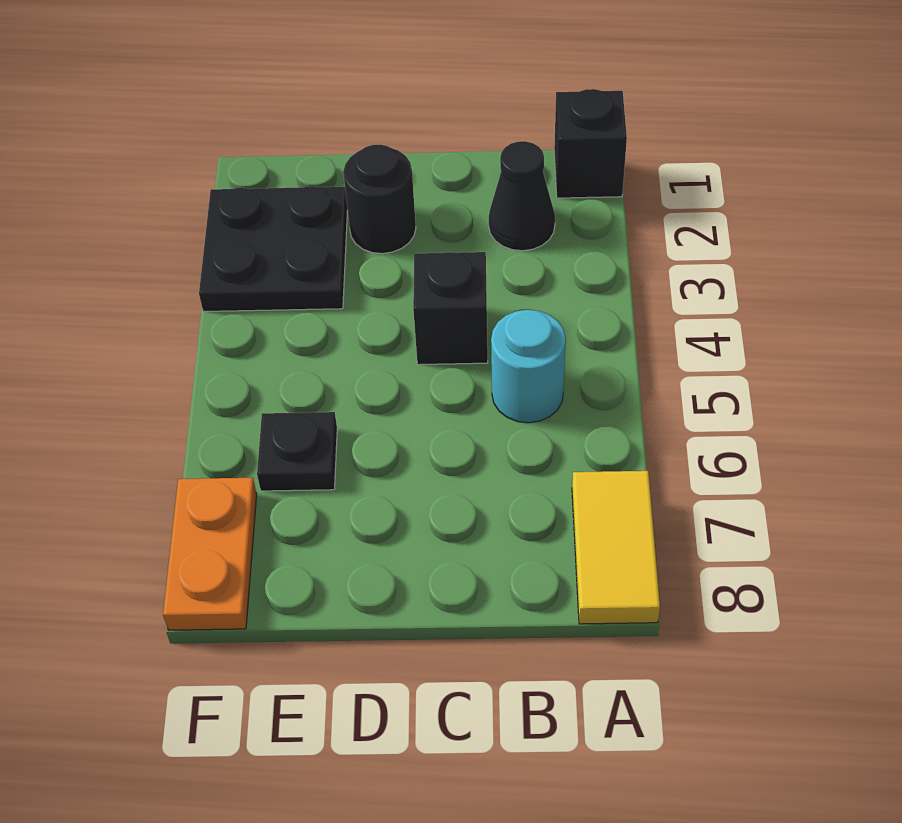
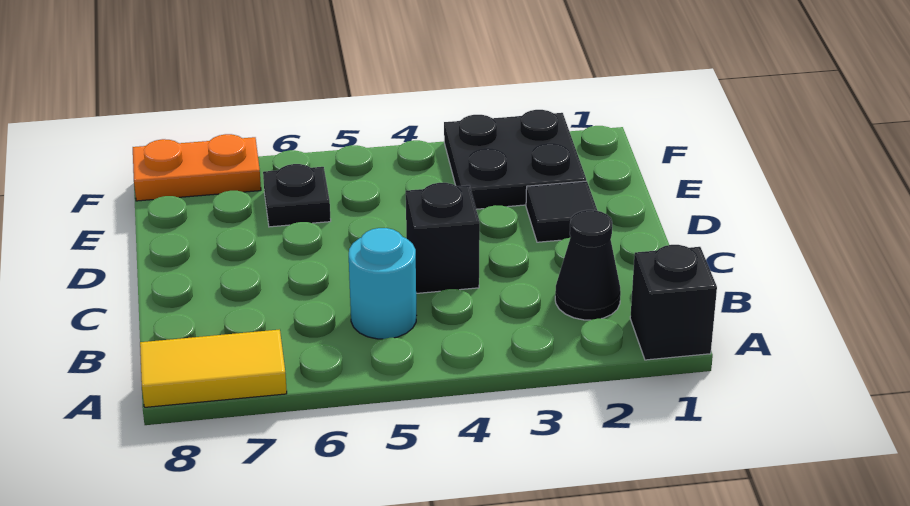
black round brick D2 level 1 -> black tile D2 level 1

